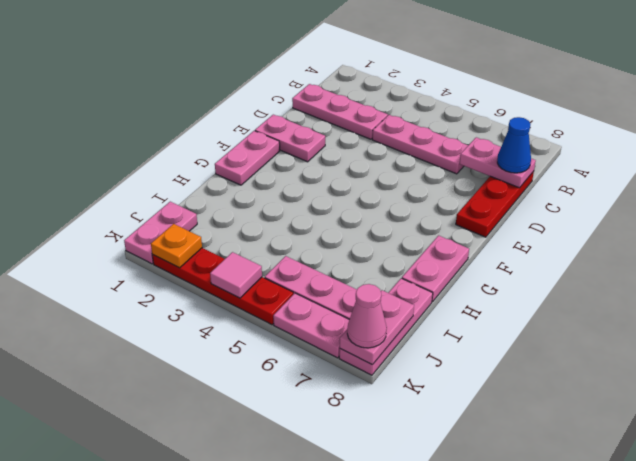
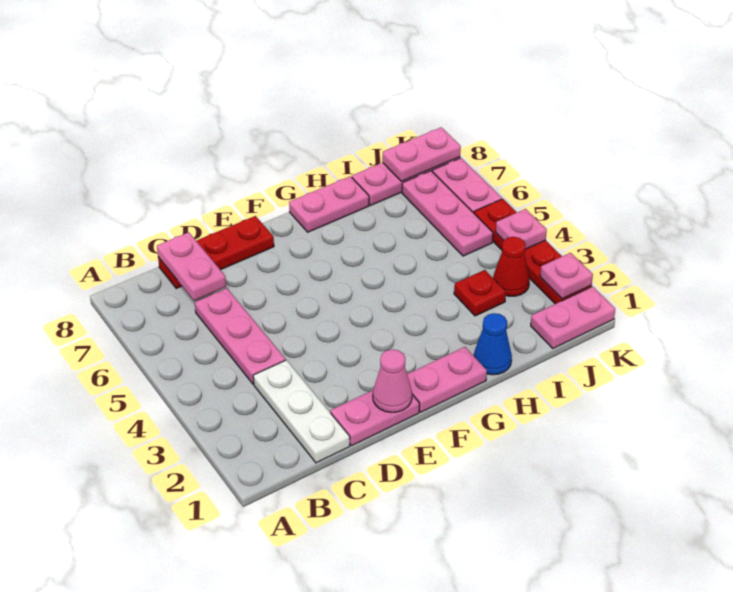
pink plate C1:C3 level 1 -> white plate C1:C3 level 1
blue cone C8 level 3 -> blue cone H1 level 1
pink plate E1:E2 level 1 -> pink plate D1:E1 level 1
none -> red plate I3 level 1
none -> red cone J3 level 1
orange plate K2 level 2 -> pink plate K2 level 2
pink tile K4 level 2 -> pink plate K4 level 2
pink cone K8 level 3 -> pink cone E1 level 2

